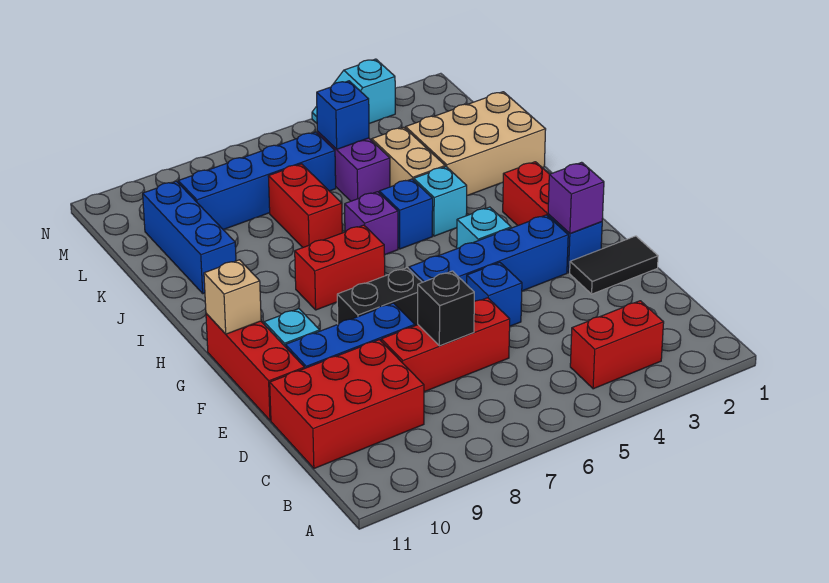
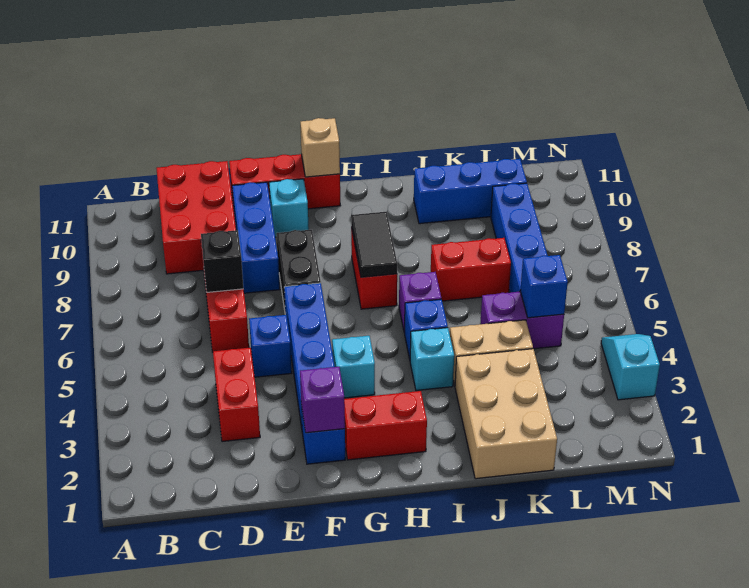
red brick B3:B4 level 1 -> red brick D3:D4 level 1
black tile E1:E2 level 1 -> black tile H7:H8 level 2

